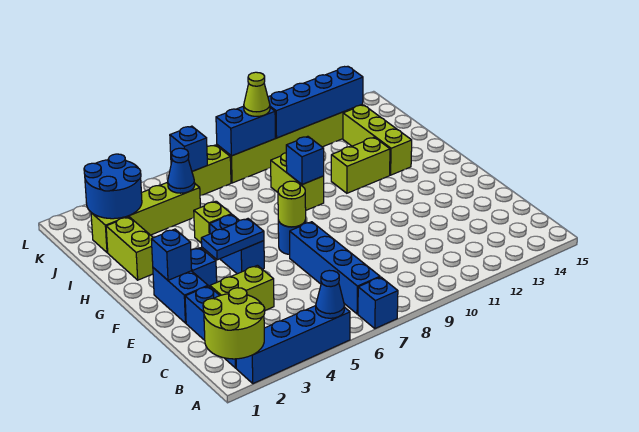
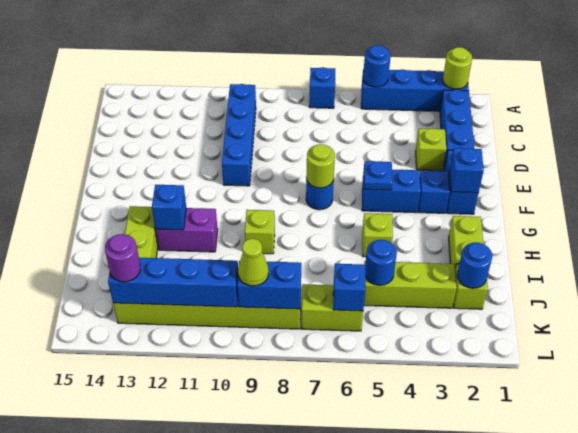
lime round brick A1:B2 level 2 -> lime round brick A2 level 2
blue cone A5 level 2 -> blue round brick A5 level 2
blue brick B7:E7 level 1 -> blue brick B10:E10 level 1
lime brick D3:D4 level 1 -> lime brick D3 level 1
blue plate F4:F5 level 2 -> blue plate F5 level 2
blue brick F5:G5 level 1 -> blue brick F4:F5 level 1
lime brick H9:I9 level 1 -> lime brick H9 level 1
blue brick H9 level 2 -> blue brick H12 level 2
lime brick H11:H12 level 1 -> purple brick H11:H12 level 1
blue round brick J2:K3 level 2 -> blue round brick J2 level 2
blue cone J5 level 2 -> blue round brick J5 level 2
none -> purple round brick K13 level 3

